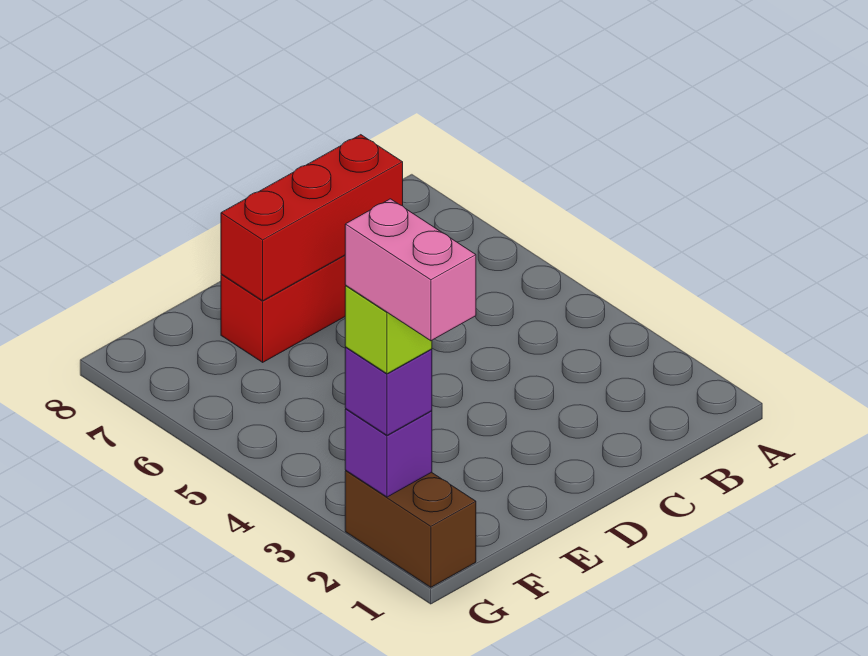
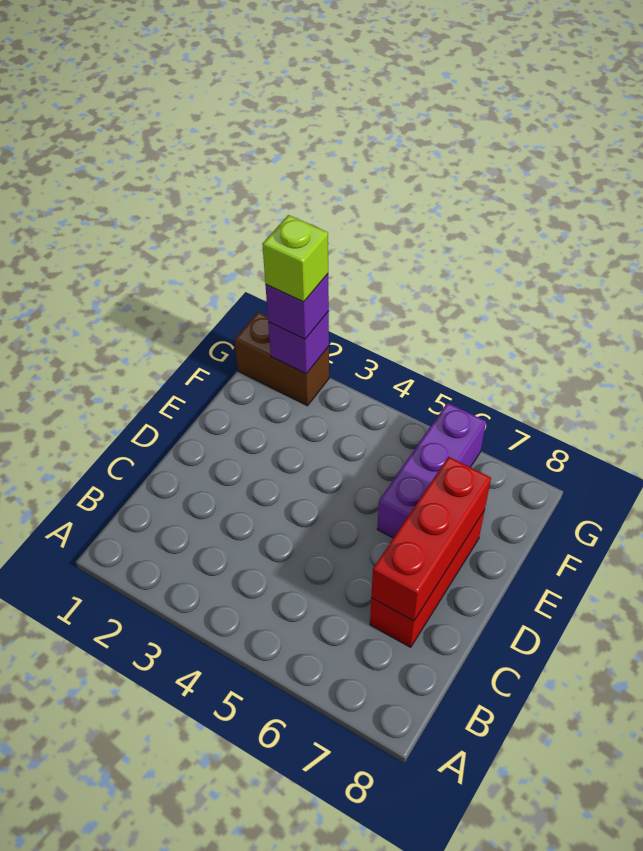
none -> purple brick E6:G6 level 1
pink brick G1:G2 level 5 -> none

